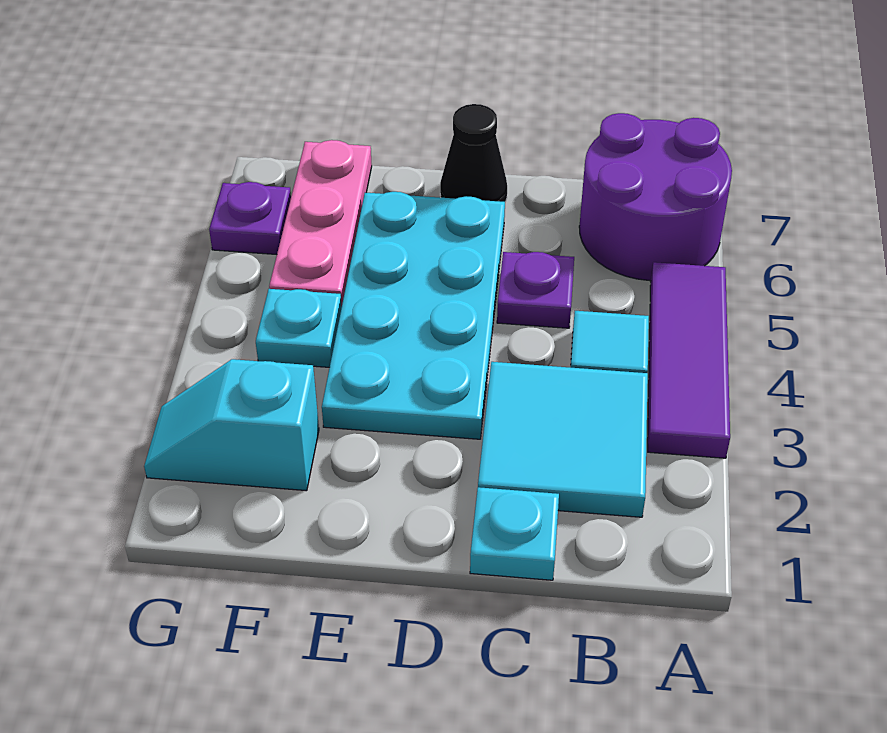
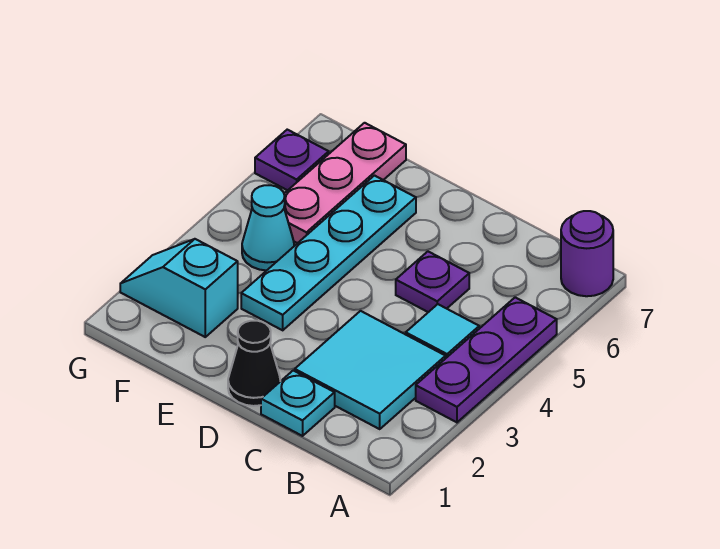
purple tile A3:A5 level 1 -> purple plate A3:A5 level 1
purple round brick A6:B7 level 1 -> purple round brick A7 level 1
cyan plate D3:E6 level 1 -> cyan plate E3:E6 level 1
black cone D7 level 1 -> black cone D1 level 1
cyan plate F4 level 1 -> cyan cone F4 level 1

